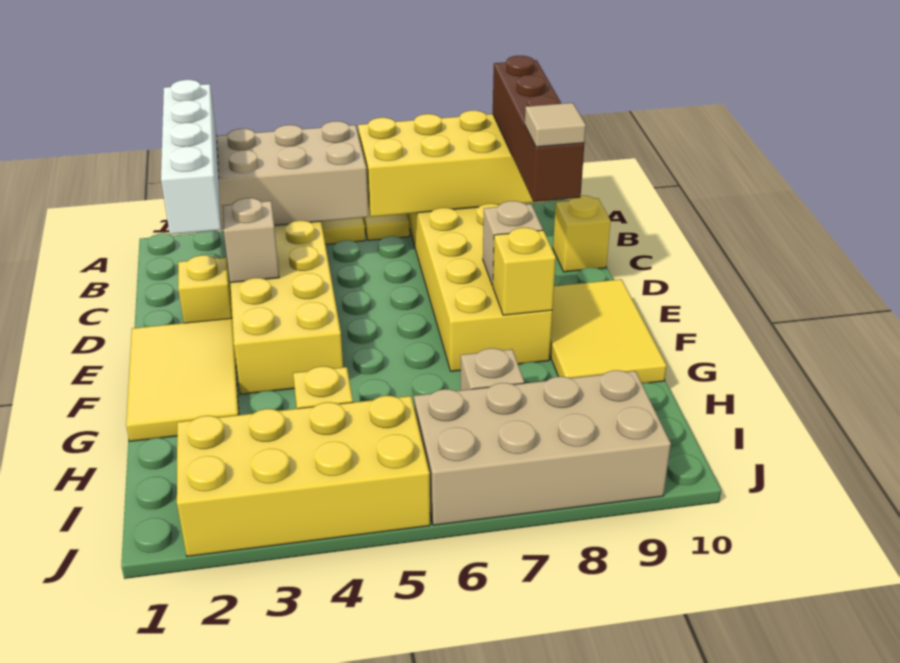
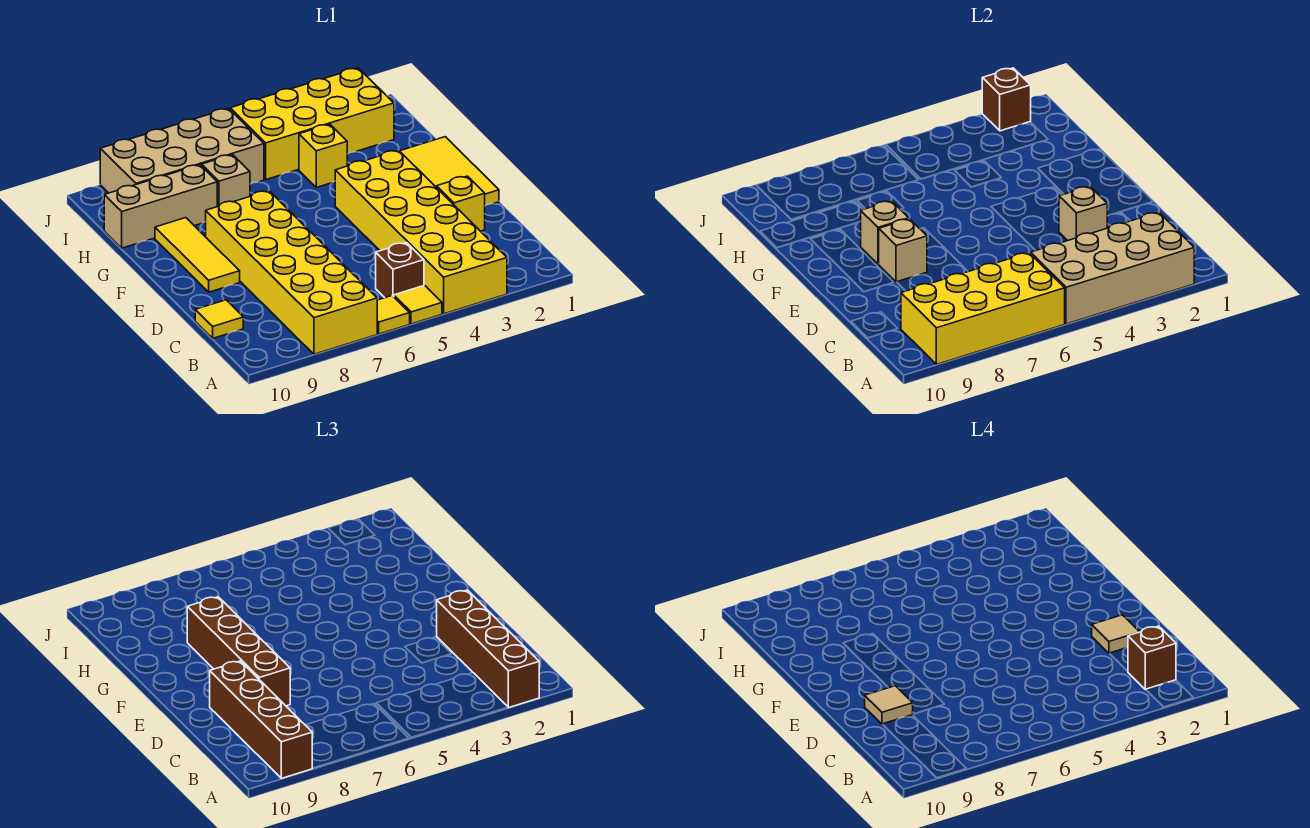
white brick A2:D2 level 3 -> brown brick A2:D2 level 3
none -> brown brick B2 level 4
none -> brown brick B5 level 1
yellow brick C10 level 1 -> yellow tile C10 level 1
none -> tan tile D2 level 4
none -> brown brick D8:G8 level 3
yellow tile E9:G10 level 1 -> yellow tile E9:G9 level 1
yellow brick F8 level 2 -> tan brick F8 level 2
none -> tan brick H8:H10 level 1
none -> brown brick J2 level 2

